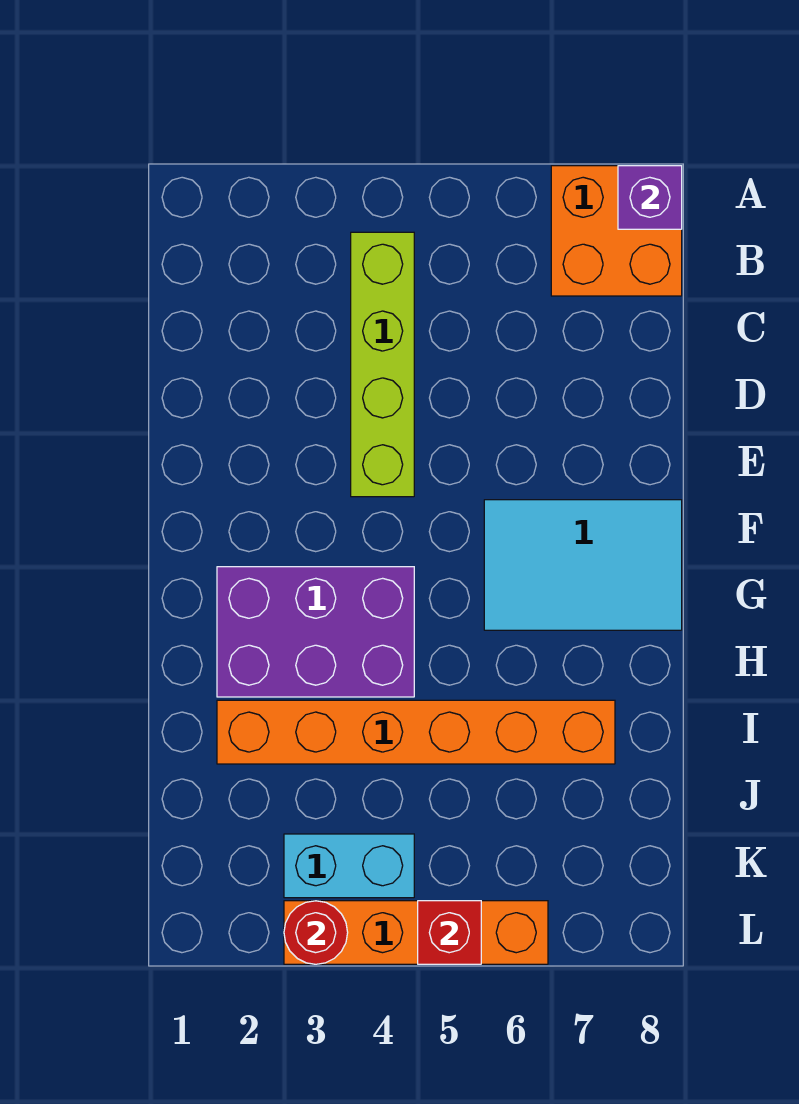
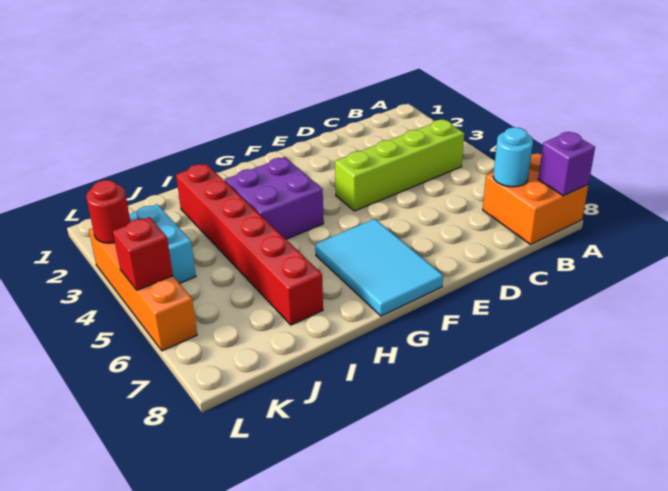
none -> cyan round brick B7 level 2
purple brick G2:H4 level 1 -> purple brick G3:H4 level 1
orange brick I2:I7 level 1 -> red brick I2:I7 level 1

